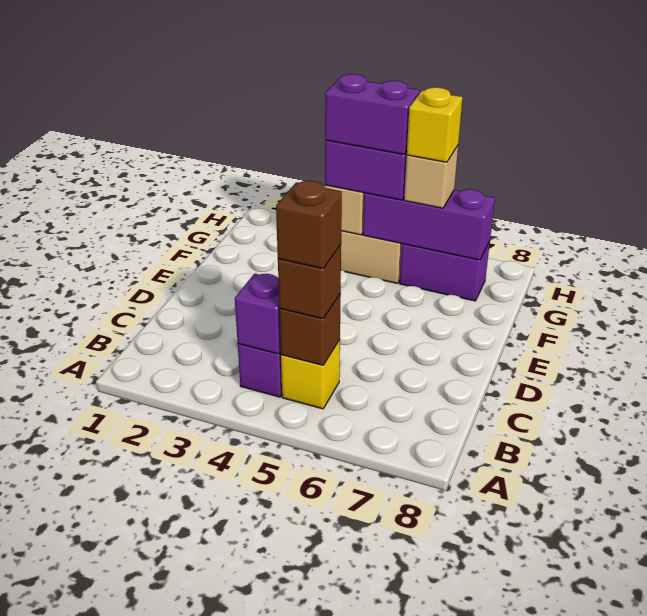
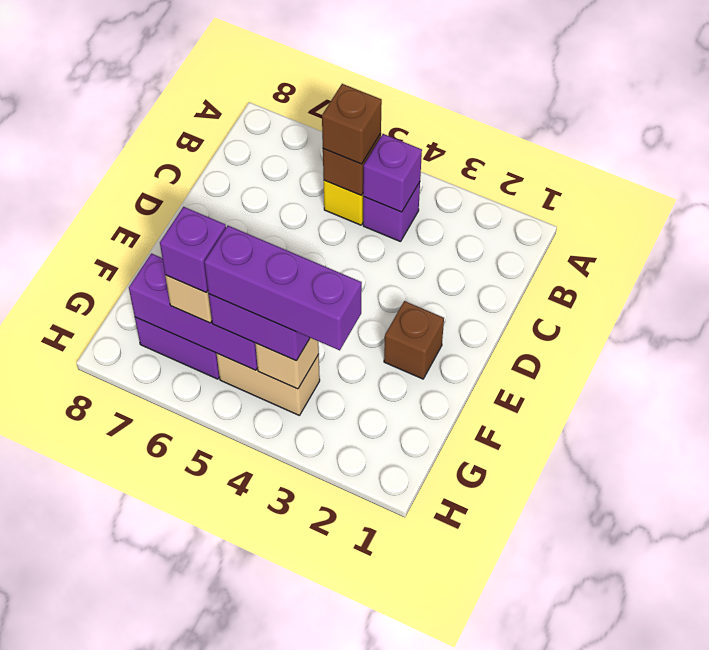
brown brick B5 level 4 -> brown brick E2 level 1
purple brick G4:G5 level 4 -> purple brick G3:G5 level 4
yellow brick G6 level 4 -> purple brick G6 level 4

